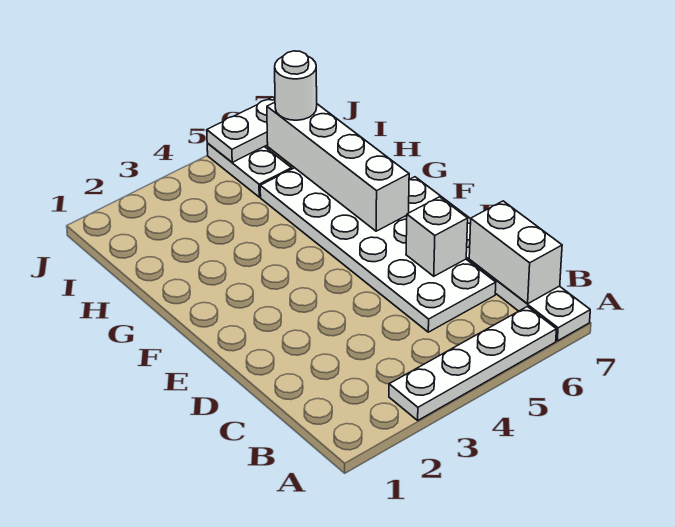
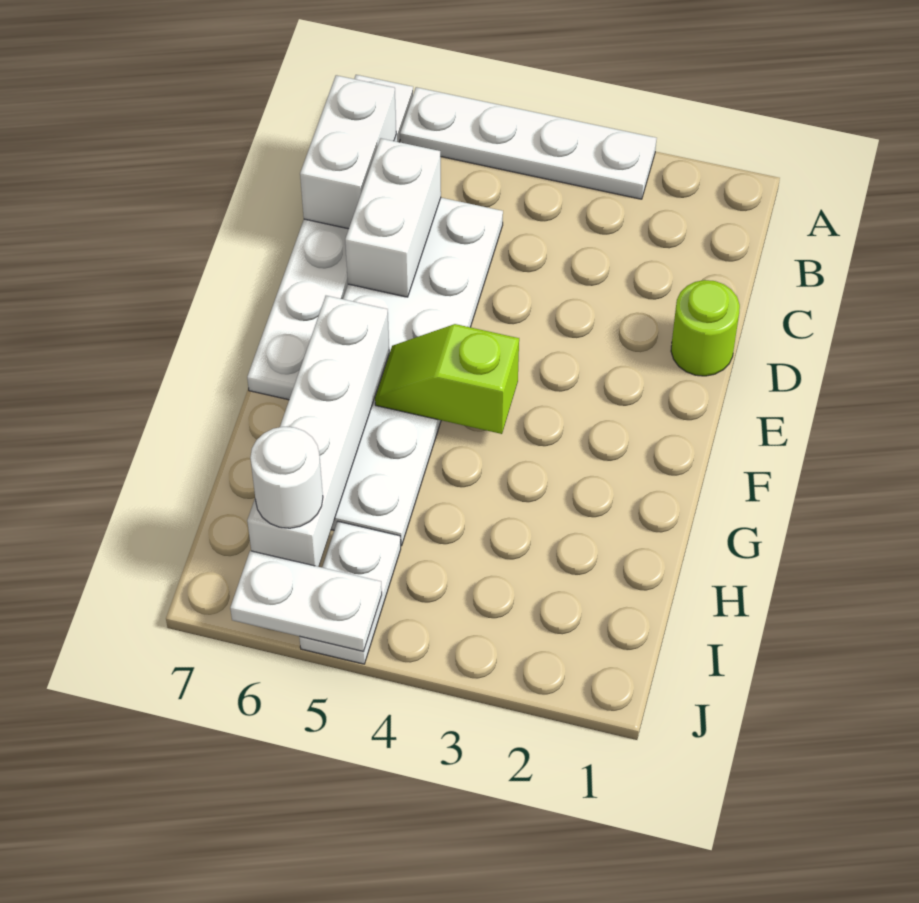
none -> lime round brick D1 level 1
white brick D6 level 2 -> white brick C6:D6 level 2
none -> lime slope F4:F5 level 2 top 4

